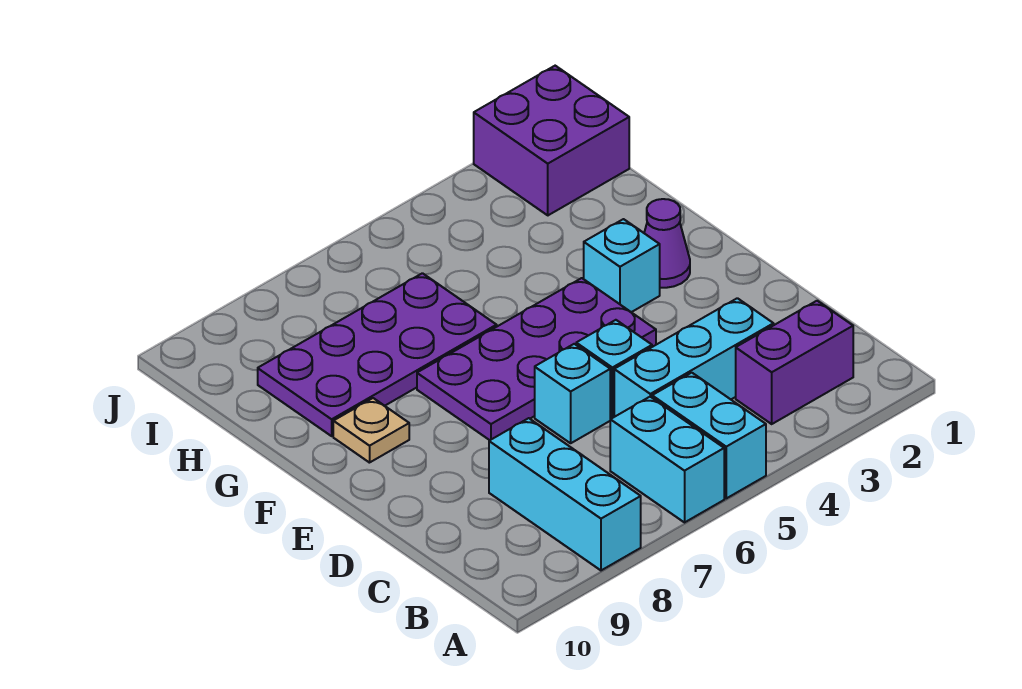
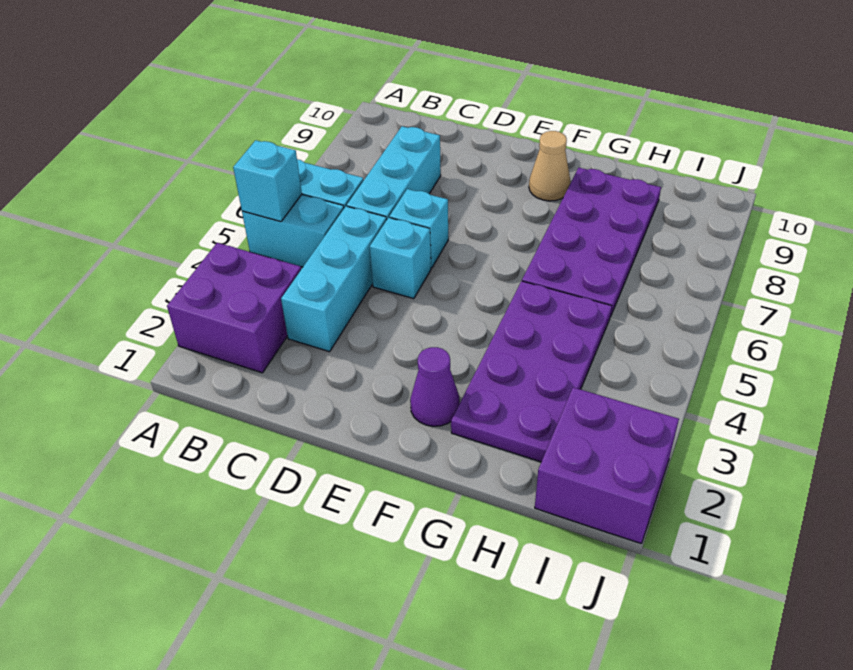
cyan brick A8:C8 level 1 -> cyan brick C6:C8 level 1
purple brick B2:B3 level 1 -> purple brick A2:B3 level 1
purple plate E4:F7 level 1 -> purple plate G2:H5 level 1
cyan brick F3 level 1 -> cyan brick A5 level 2
tan plate F9 level 1 -> tan cone F9 level 1

